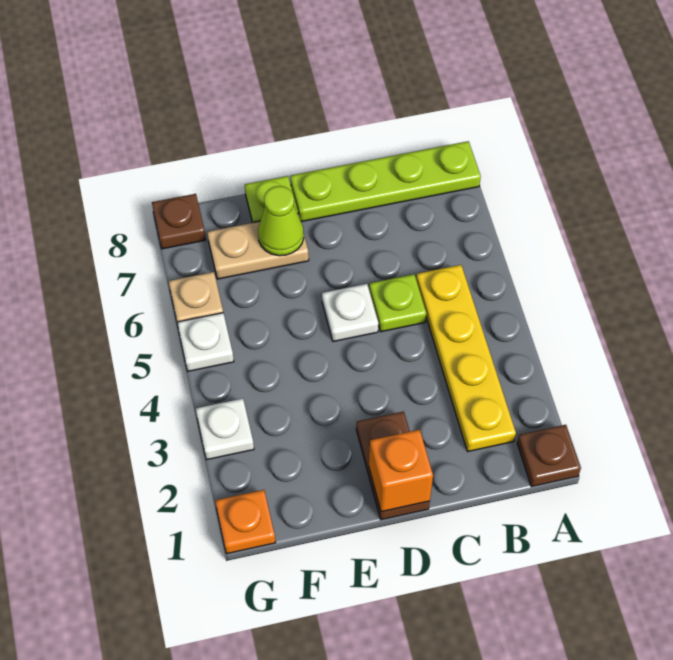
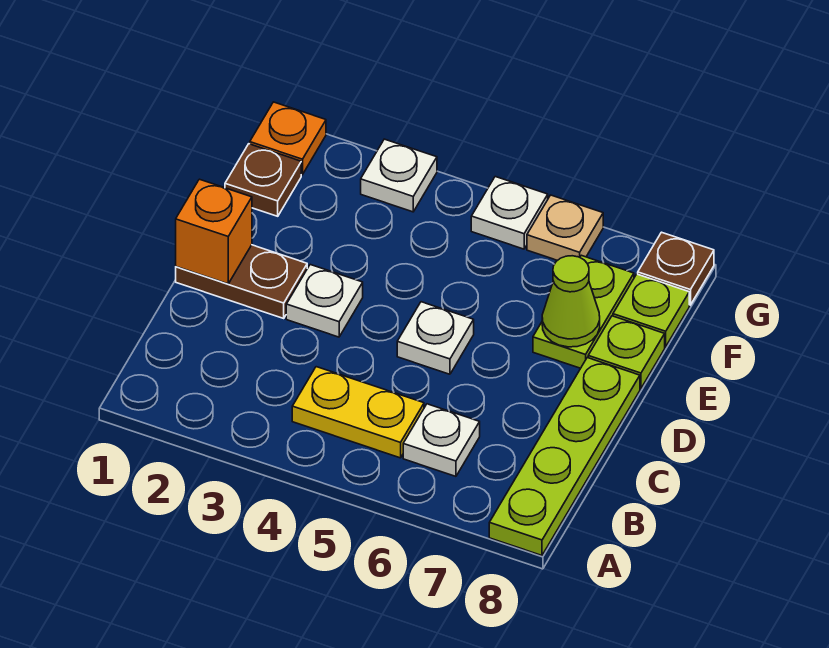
brown plate A1 level 1 -> brown plate F1 level 1
yellow plate B2:B5 level 1 -> yellow plate B4:B5 level 1
none -> white plate B6 level 1
lime plate C5 level 1 -> lime plate F8 level 1
none -> white plate D3 level 1
tan plate E7:F7 level 1 -> lime plate E7:F7 level 1

